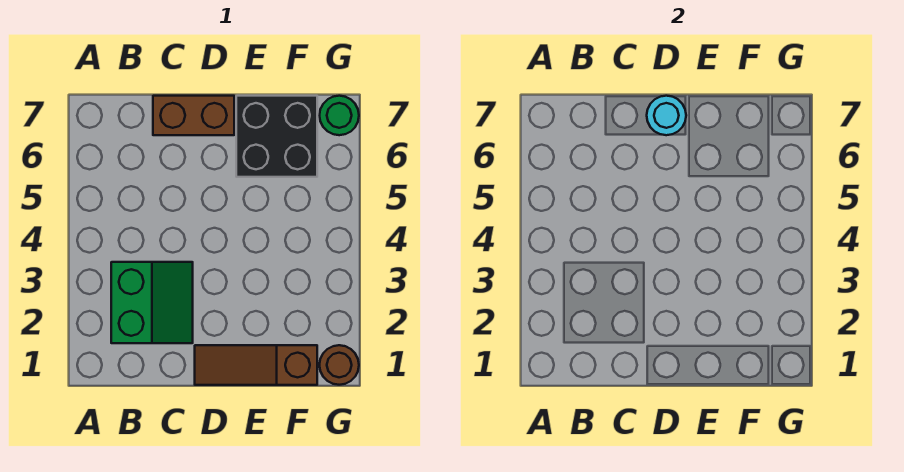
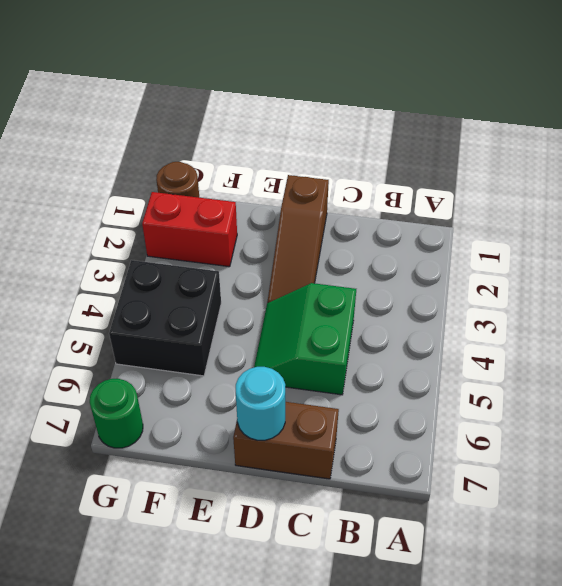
green slope B2:C3 level 1 top B -> green slope C4:D5 level 1 top C
brown slope D1:F1 level 1 top F -> brown slope D1:D3 level 1 top 1
black brick E6:F7 level 1 -> black brick F4:G5 level 1
none -> red brick F2:G2 level 1

